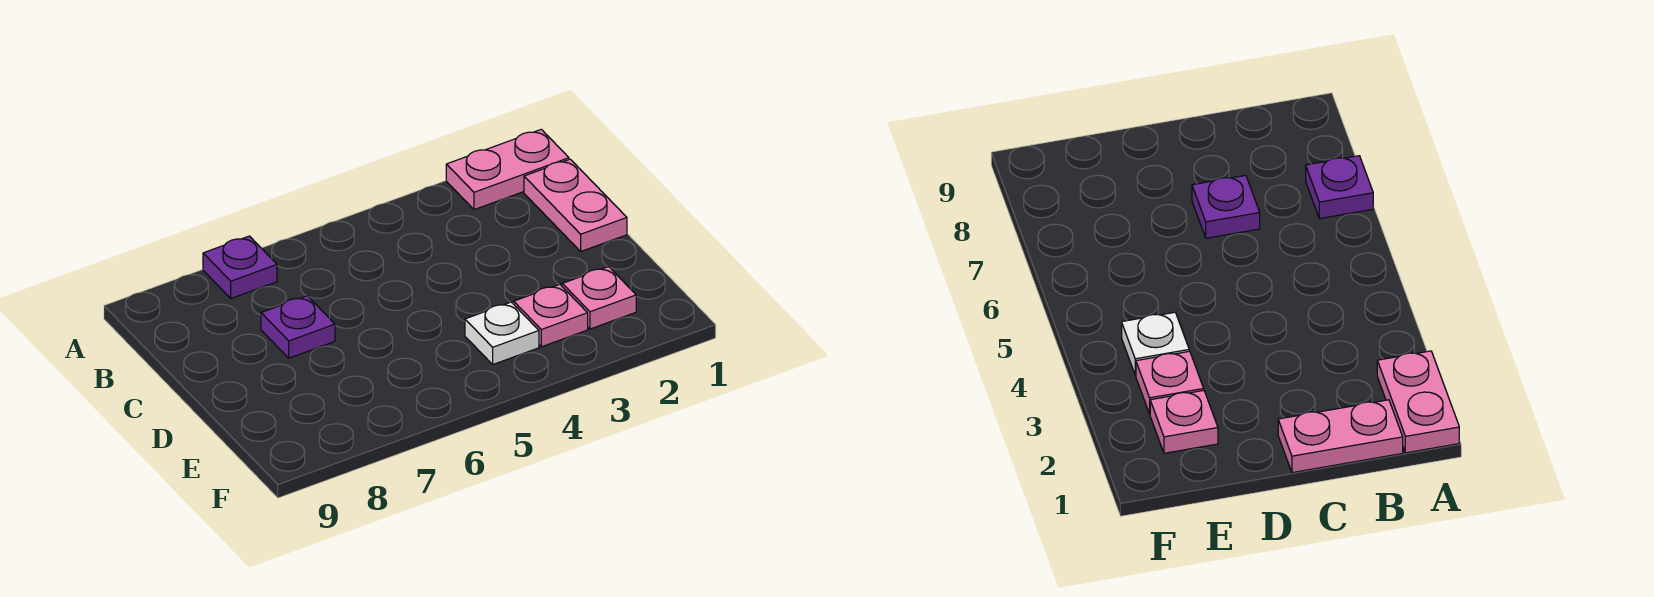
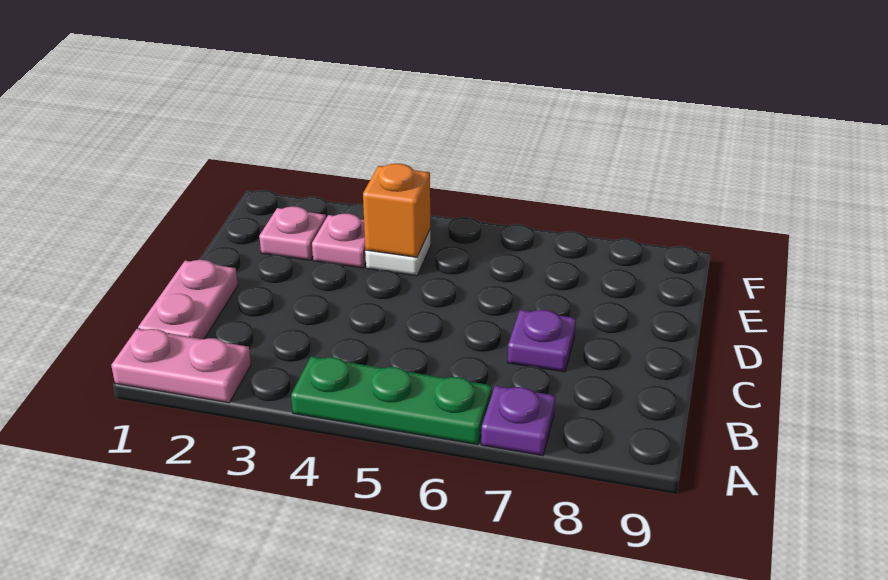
none -> green plate A4:A6 level 1
none -> orange brick E4 level 2

